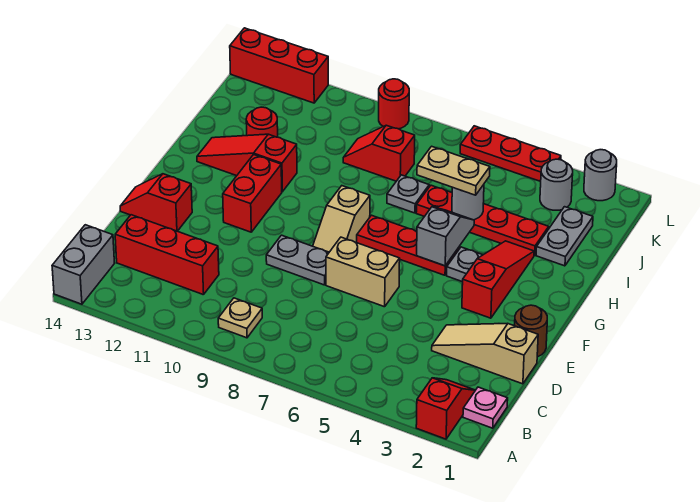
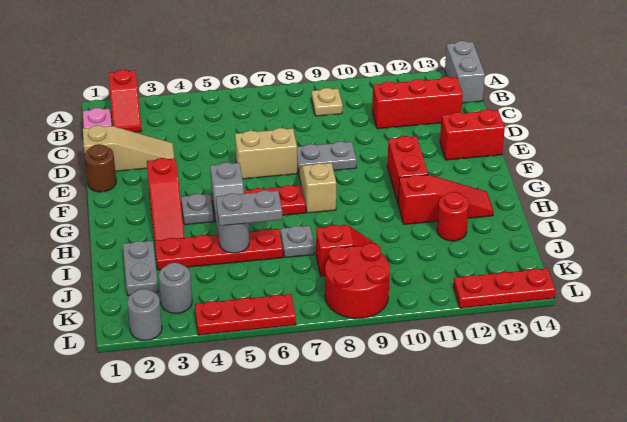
red slope E13:E14 level 1 top 13 -> red brick E13:E14 level 1
tan plate I5:I6 level 3 -> grey plate I5:I6 level 3
red round brick L9 level 1 -> red round brick K8:L9 level 1
red brick L12:L14 level 1 -> red plate L12:L14 level 1

